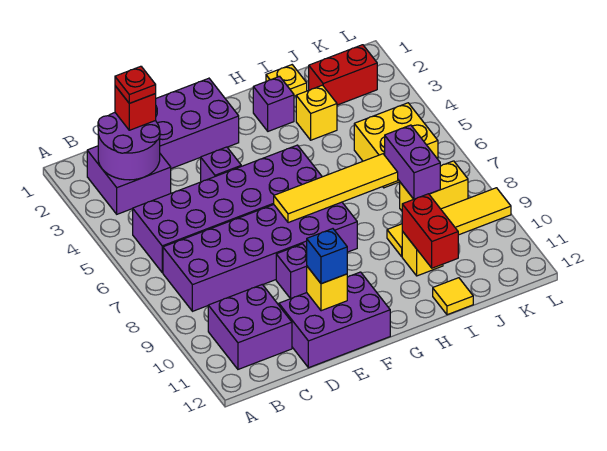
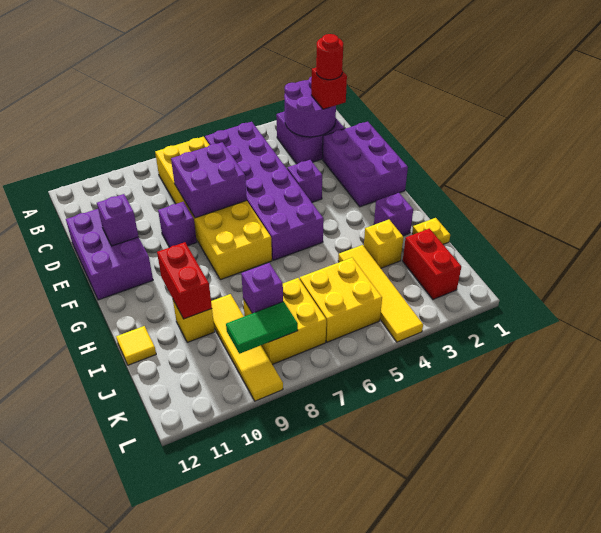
purple brick B7:G8 level 1 -> yellow brick B7:G8 level 1
purple brick B10:C11 level 1 -> purple brick D7:E8 level 2
red plate C2 level 4 -> red round brick C2 level 4
yellow brick E11 level 2 -> purple brick E11 level 2
blue brick E11 level 3 -> none
yellow tile F7:I7 level 2 -> yellow tile I4:L4 level 1
red brick I10:I11 level 2 -> red brick H10:I10 level 2
purple brick J7:J8 level 2 -> purple brick J8 level 2
yellow brick J8:K8 level 1 -> yellow brick J7:K8 level 1
none -> green tile K8:K9 level 2

